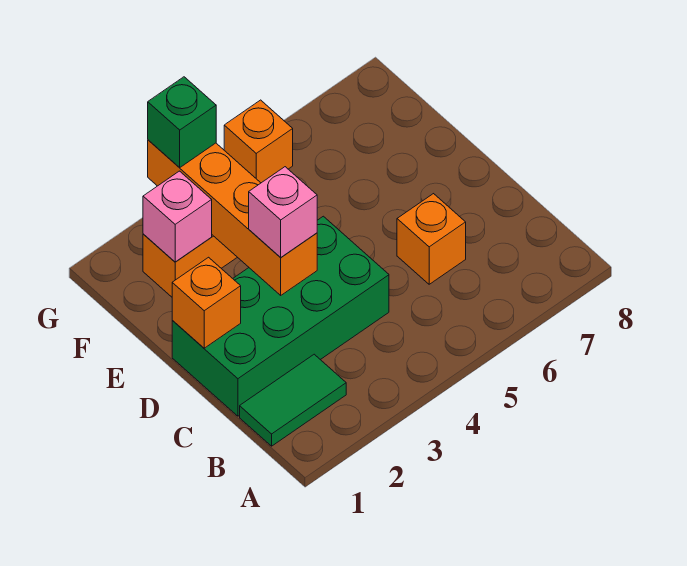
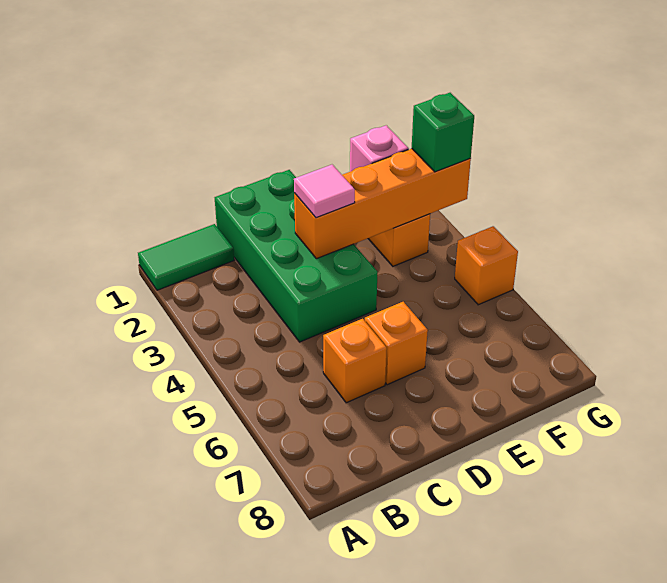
green tile B1:B2 level 1 -> green tile A1:B1 level 1
orange brick D1 level 2 -> orange brick D6 level 1
pink brick D3 level 3 -> pink tile D3 level 3

